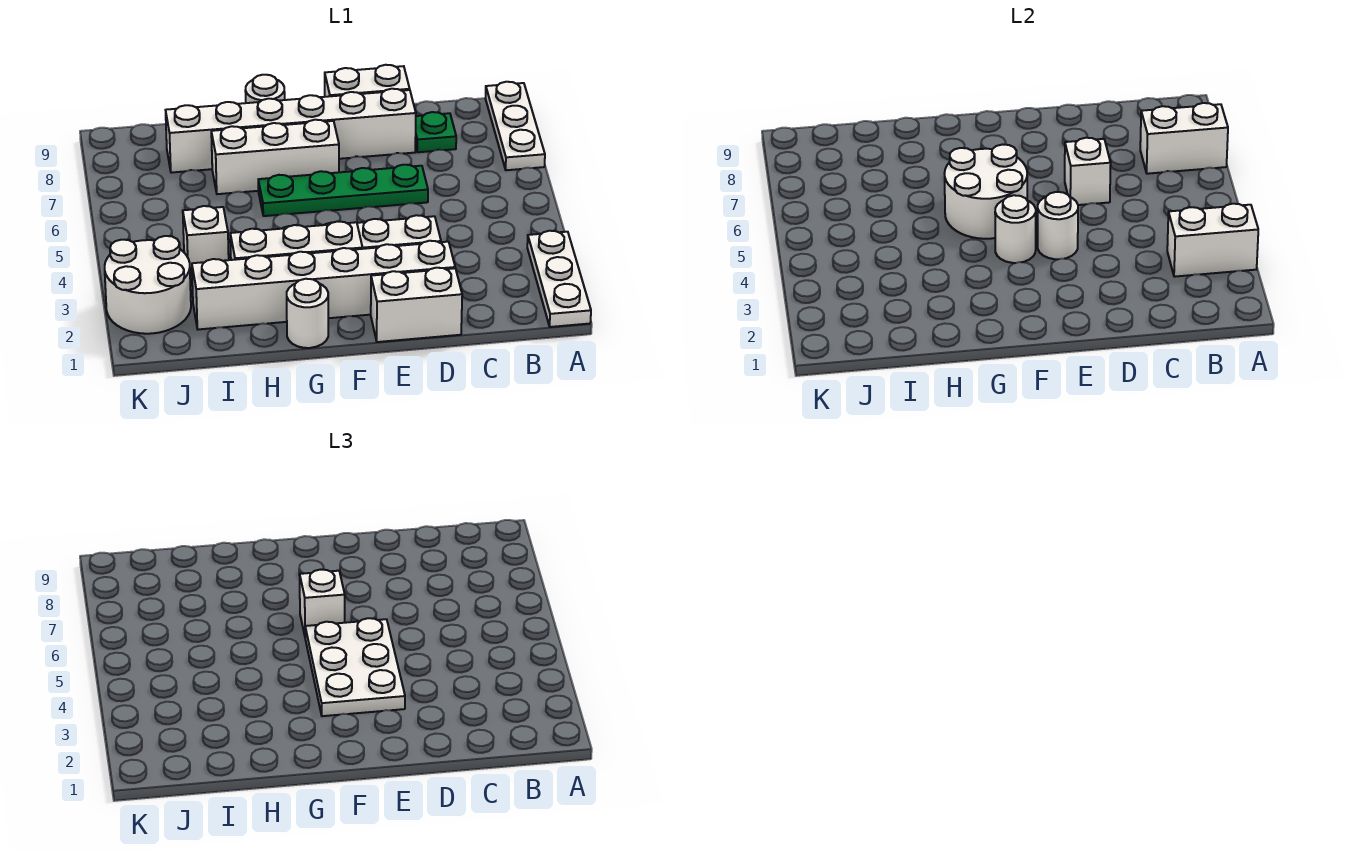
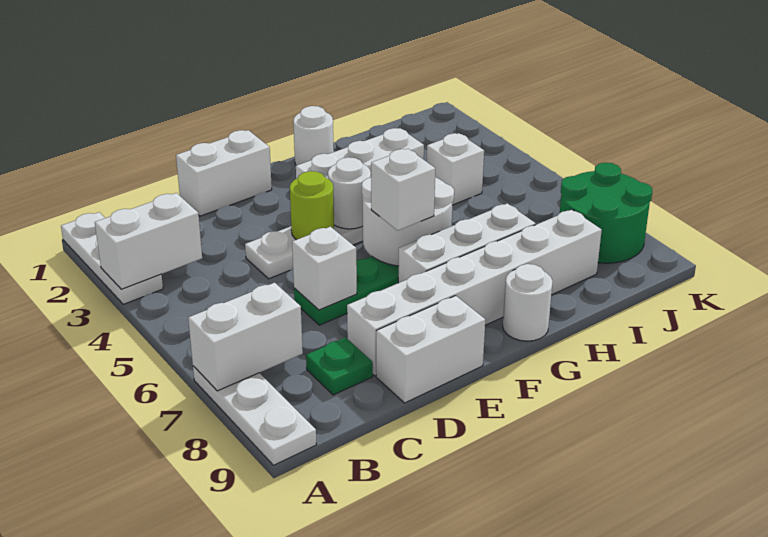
white brick D2:I2 level 1 -> none
white plate E3:F5 level 3 -> none
white round brick E4 level 2 -> lime round brick E4 level 2
white round brick J2:K3 level 1 -> none
none -> green round brick J7:K8 level 1

